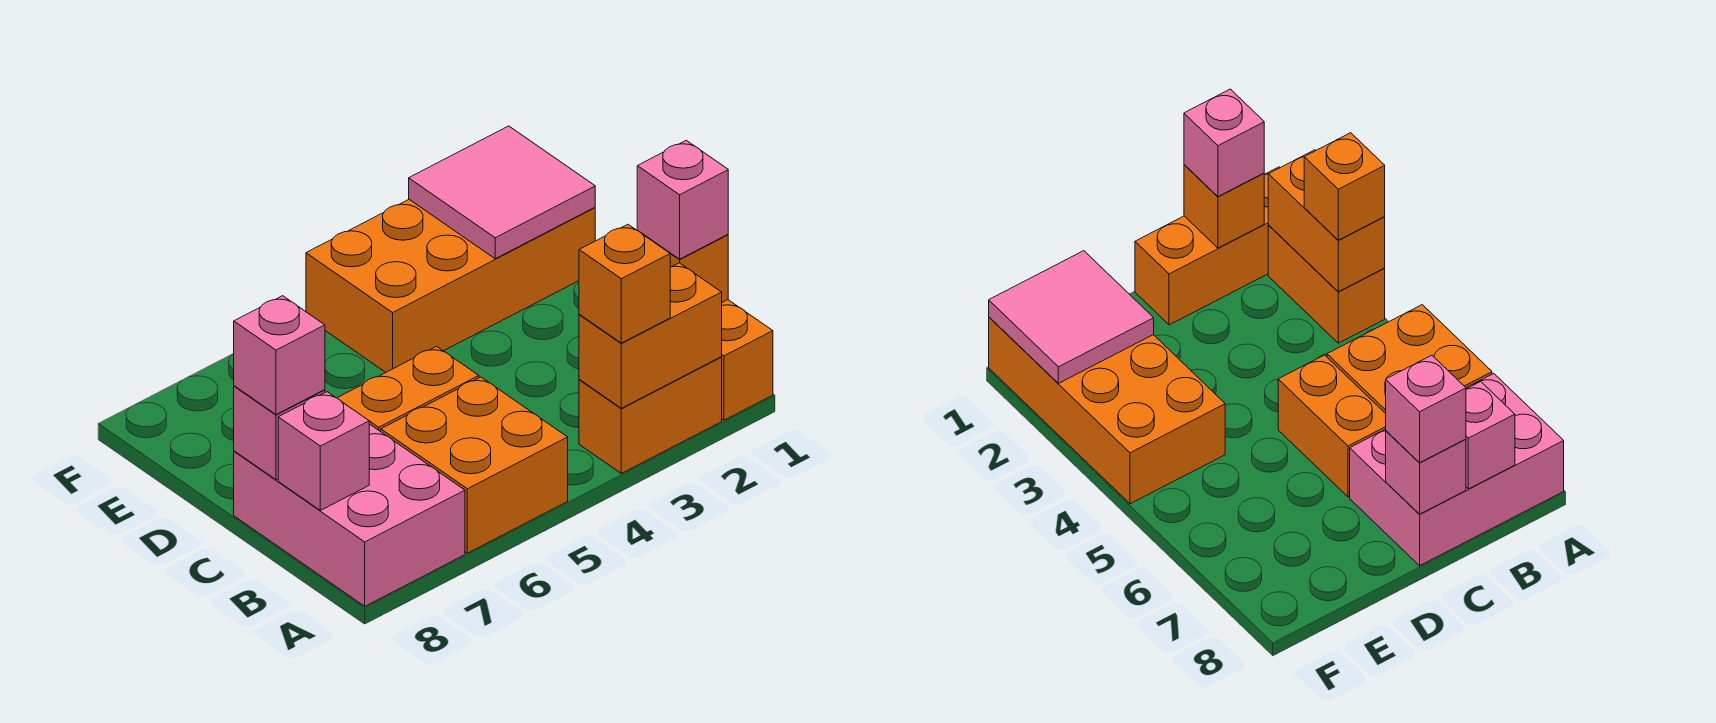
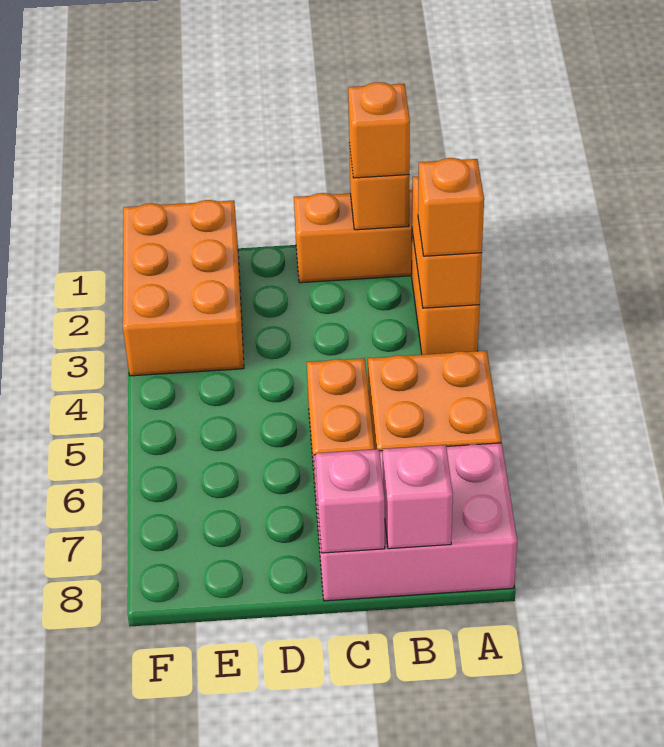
pink brick B1 level 3 -> orange brick B1 level 3
pink brick C8 level 3 -> none
orange brick E1:F4 level 1 -> orange brick E1:F3 level 1
pink tile E1:F2 level 2 -> none

